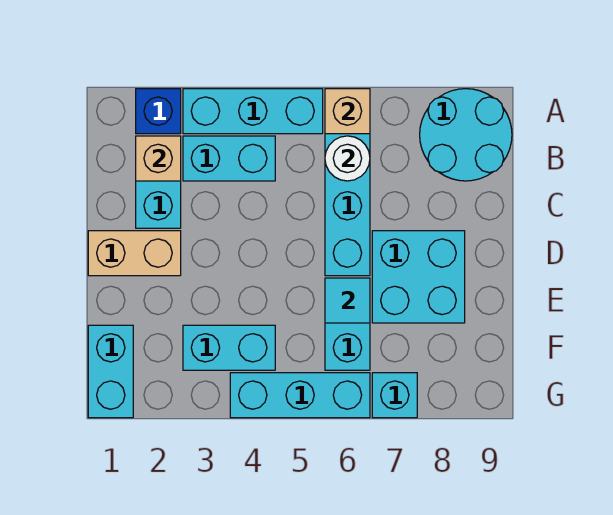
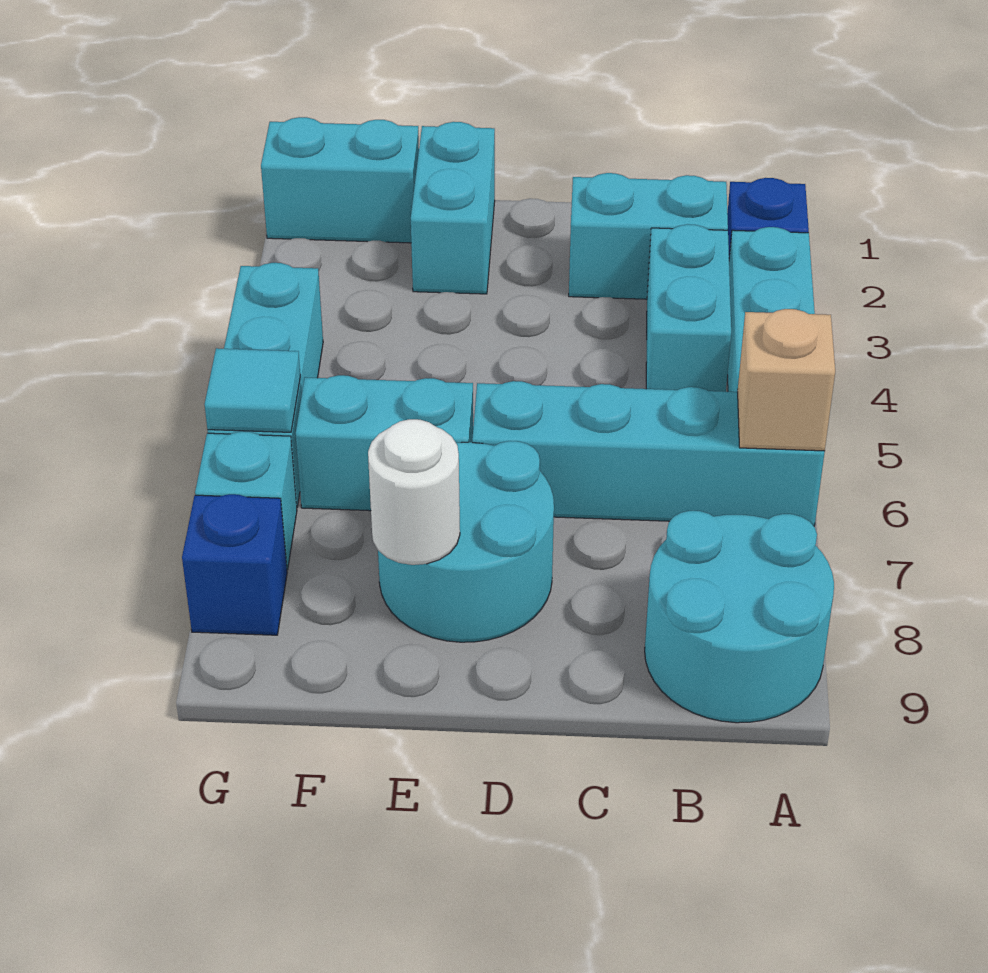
tan brick B2 level 2 -> none
white round brick B6 level 2 -> white round brick E8 level 2
tan brick D1:D2 level 1 -> none
cyan brick D7:E8 level 1 -> cyan round brick D7:E8 level 1
cyan tile E6 level 2 -> cyan tile G6 level 2
cyan brick F3:F4 level 1 -> cyan brick E1:E2 level 1
none -> blue brick G8 level 1

